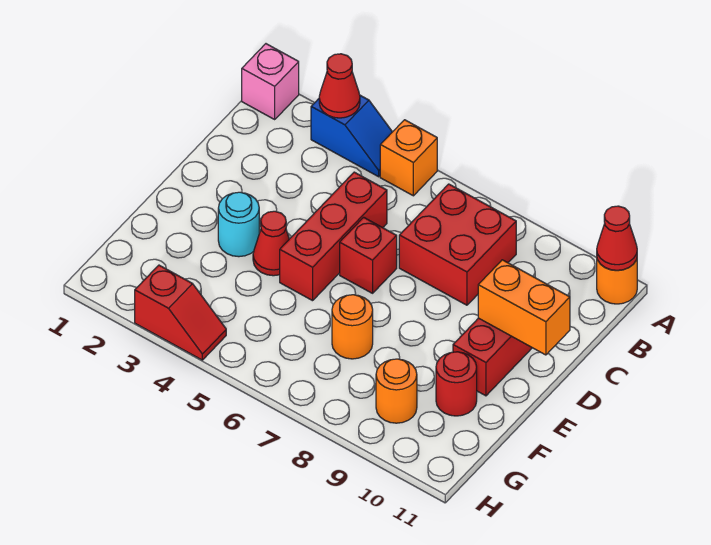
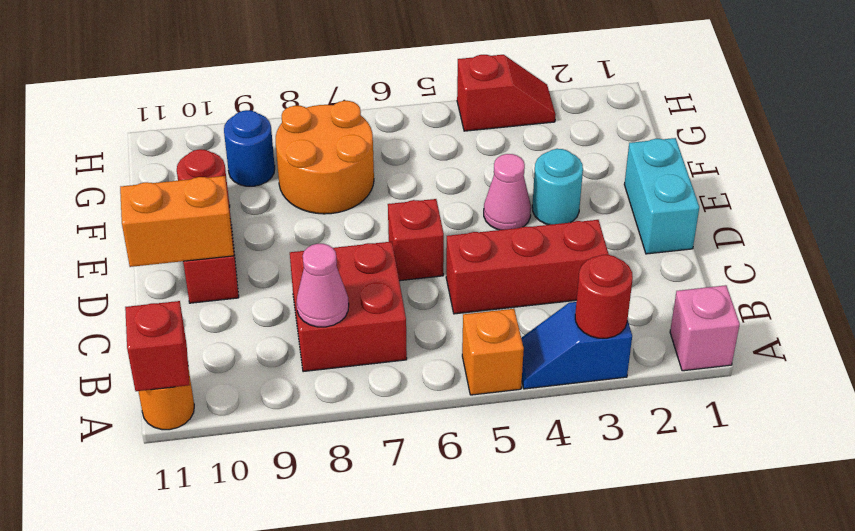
red cone A3 level 2 -> red round brick A3 level 2
red cone A11 level 2 -> red brick A11 level 2
none -> pink cone B8 level 2
red brick C5:E5 level 1 -> red brick C3:C5 level 1
none -> cyan brick D1:E1 level 1
red cone E4 level 1 -> pink cone E4 level 1
orange round brick F7 level 1 -> orange round brick F7:G8 level 1
orange round brick G9 level 1 -> blue round brick G9 level 1
red slope H3:H4 level 1 top 3 -> red slope H3:H4 level 1 top 4

